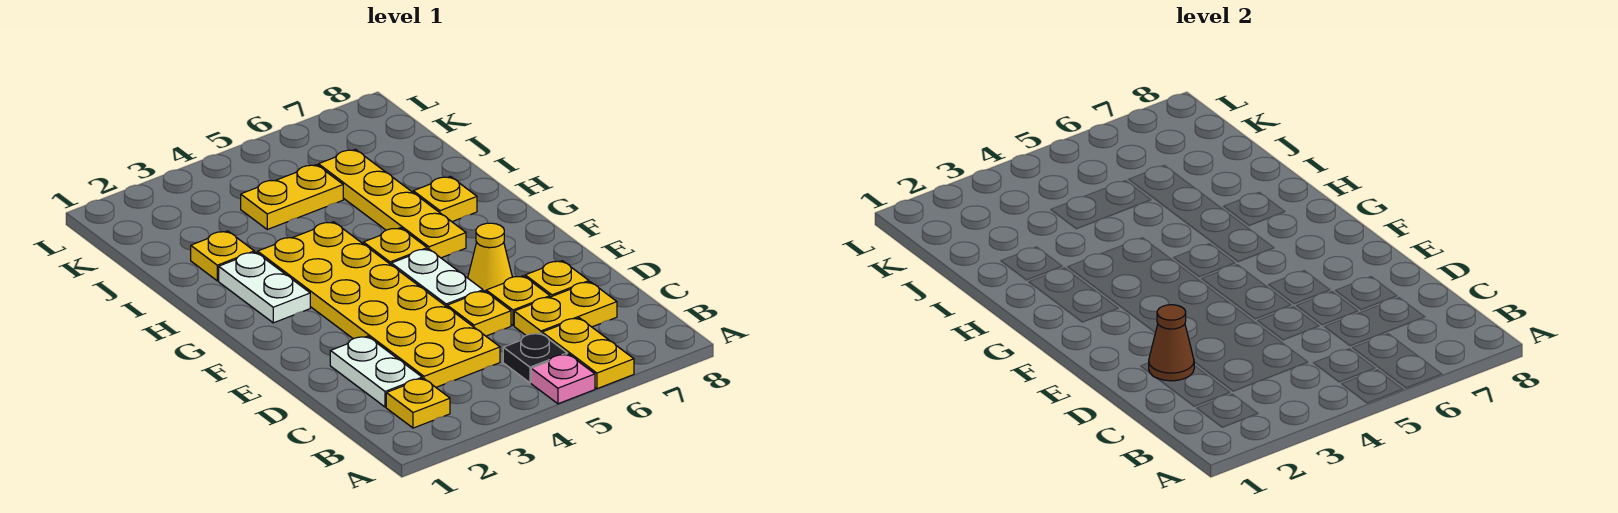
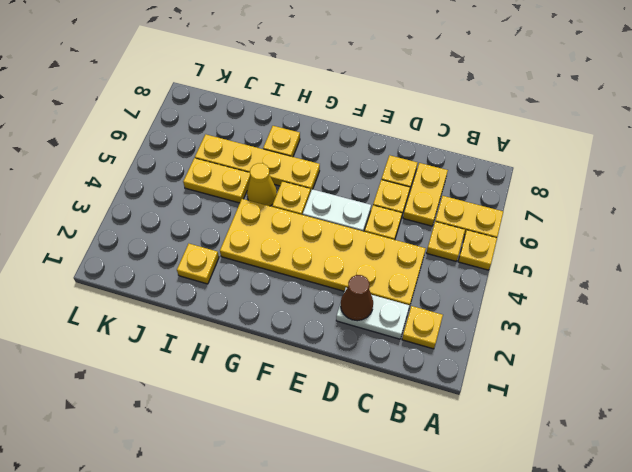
pink plate A5 level 1 -> yellow plate A5 level 1
black plate B5 level 1 -> yellow plate B5 level 1
yellow cone E6 level 1 -> yellow cone H5 level 1
white plate G2:H2 level 1 -> none
yellow plate J4:J5 level 1 -> yellow plate I5:J5 level 1

